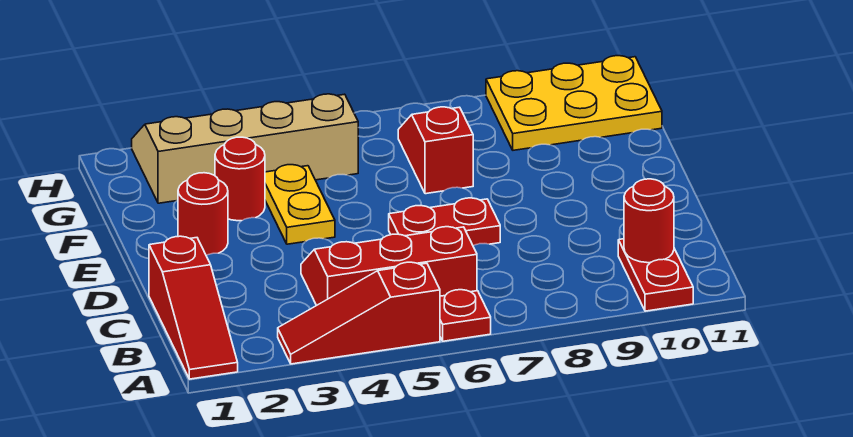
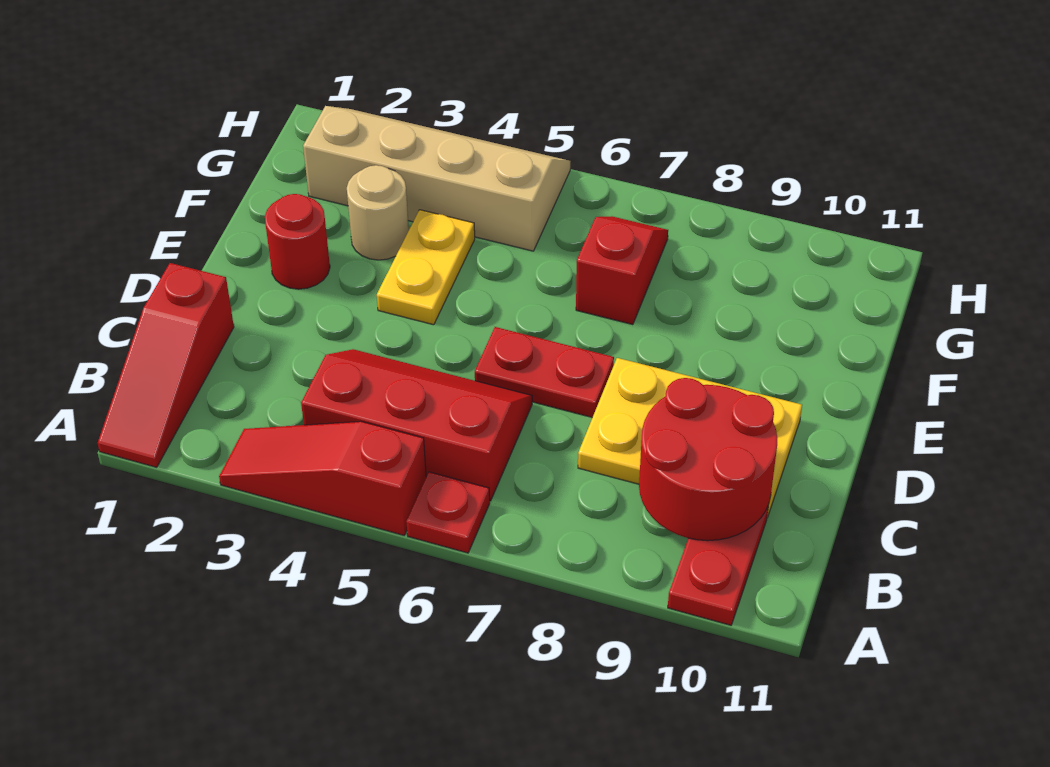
red round brick B10 level 2 -> red round brick B9:C10 level 2
red round brick F3 level 1 -> tan round brick F3 level 1
yellow plate G9:H11 level 1 -> yellow plate C8:D10 level 1

